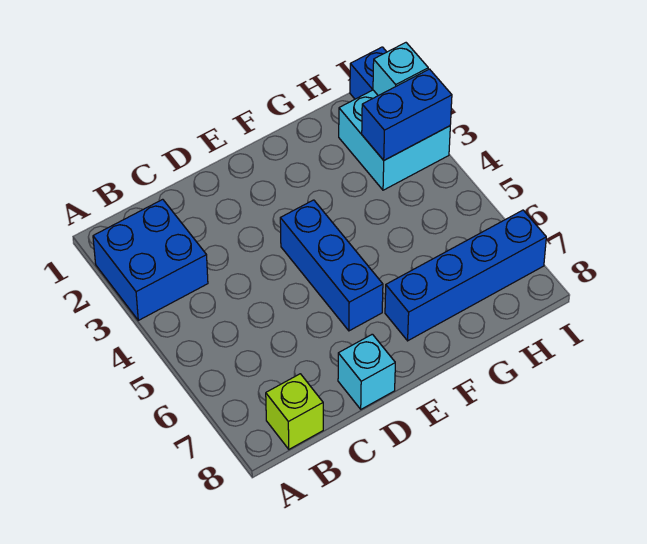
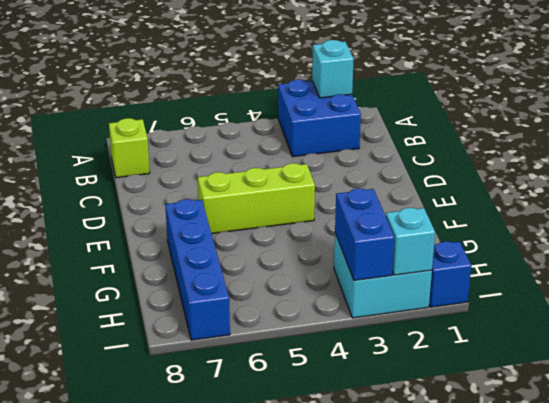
cyan brick D8 level 1 -> cyan brick A2 level 2
blue brick E4:E6 level 1 -> lime brick E4:E6 level 1

